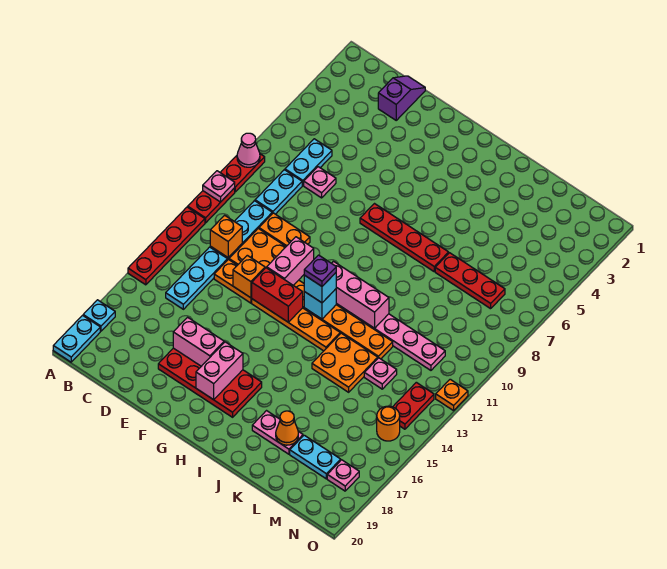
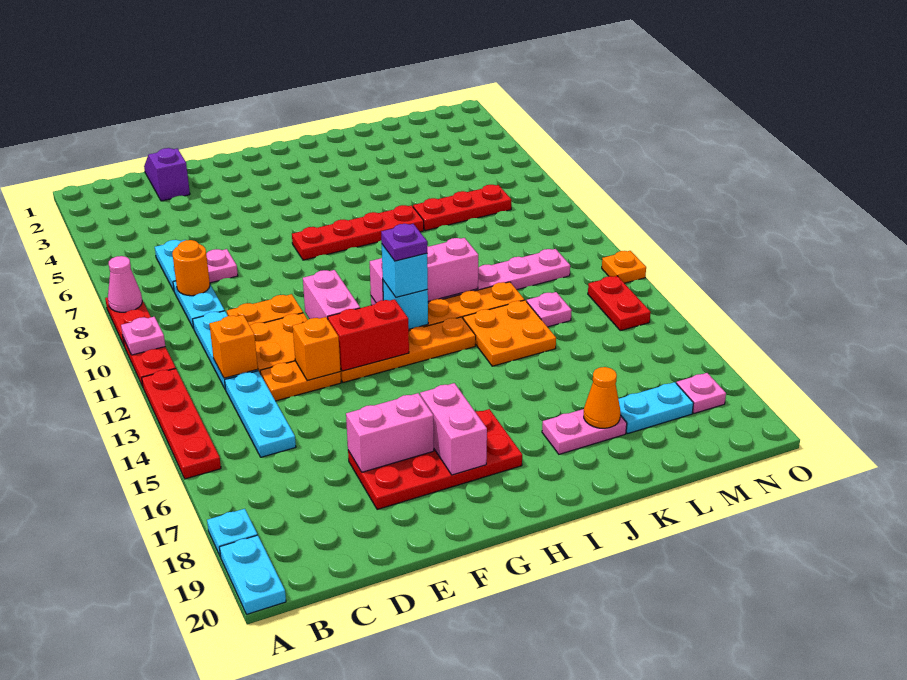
orange round brick N15 level 1 -> orange round brick C8 level 2

